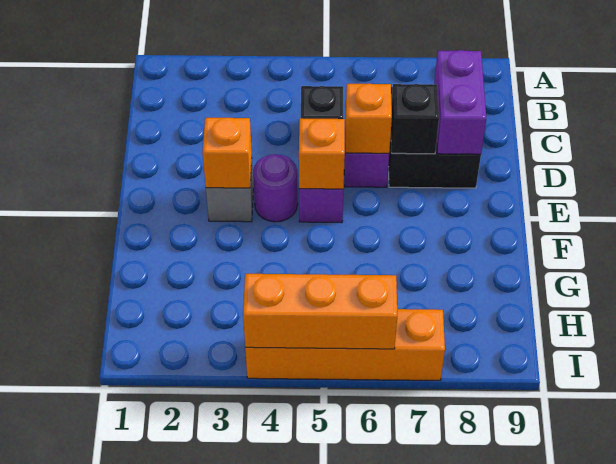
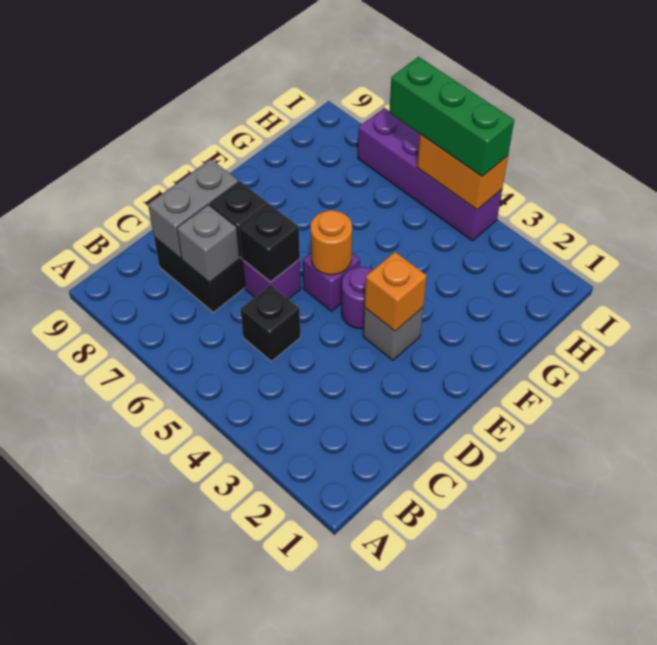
none -> grey brick C7 level 2
purple brick C8:D8 level 2 -> grey brick C8:D8 level 2
orange brick D6 level 2 -> black brick D6 level 2
orange brick E5 level 2 -> orange round brick E5 level 2
orange brick I4:I7 level 1 -> purple brick I4:I7 level 1
orange brick I4:I6 level 2 -> orange brick I4:I5 level 2
none -> green brick I4:I6 level 3

